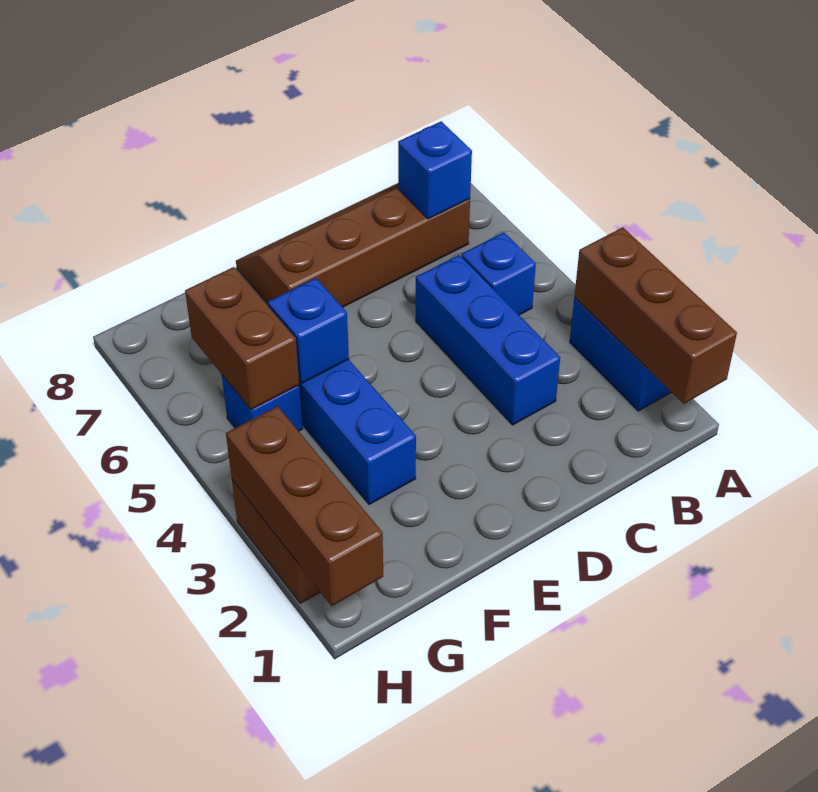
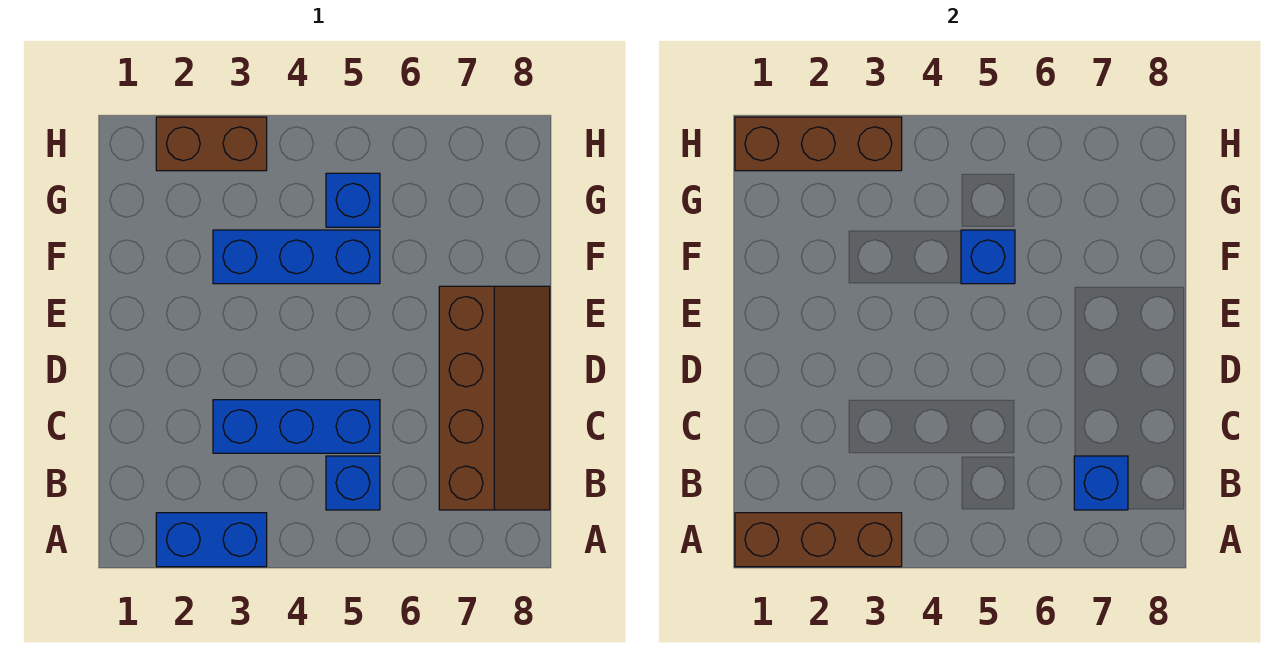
brown brick G5:G6 level 2 -> none

